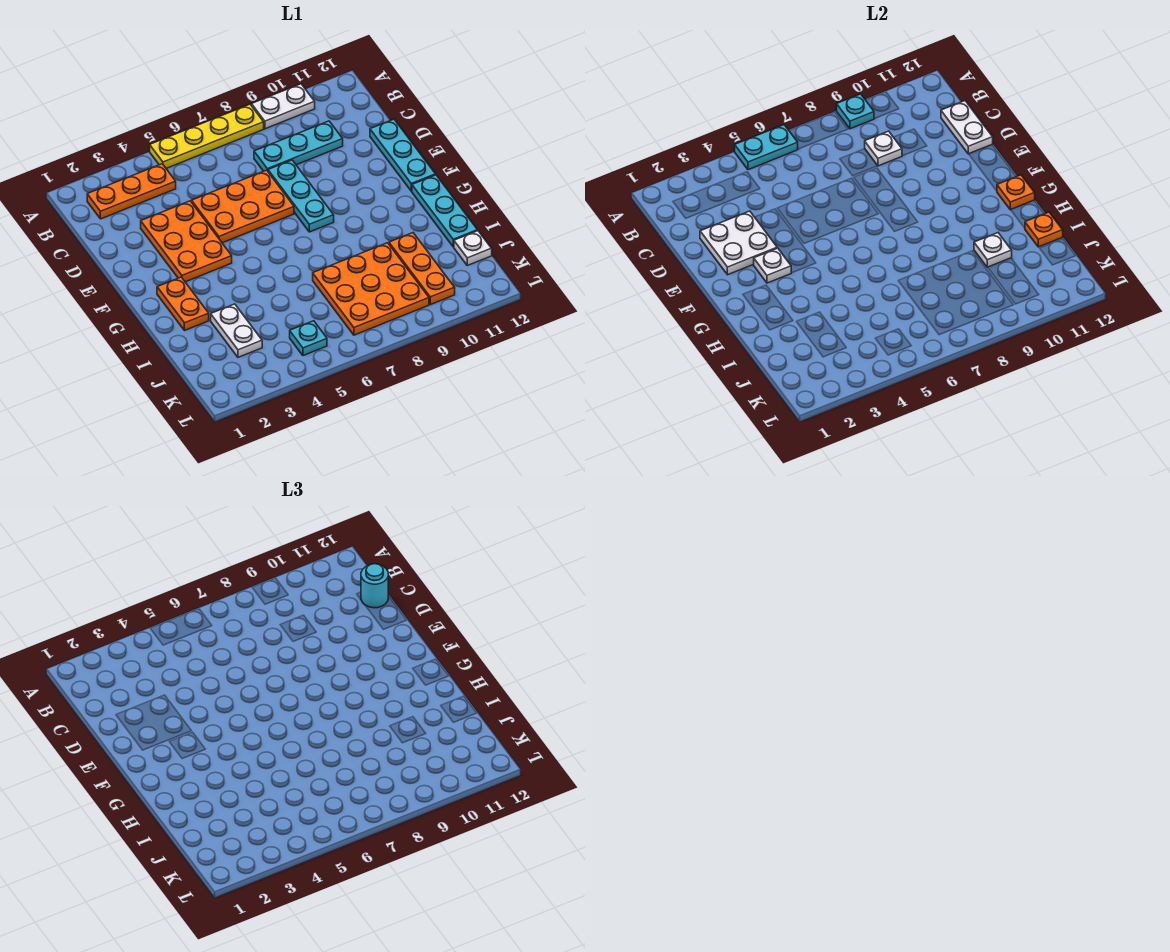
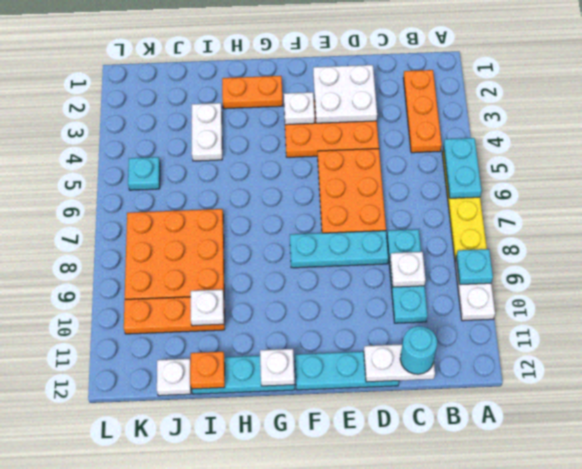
orange plate G12 level 2 -> white plate G12 level 2
white plate I3:J3 level 1 -> white plate I3:I4 level 1

